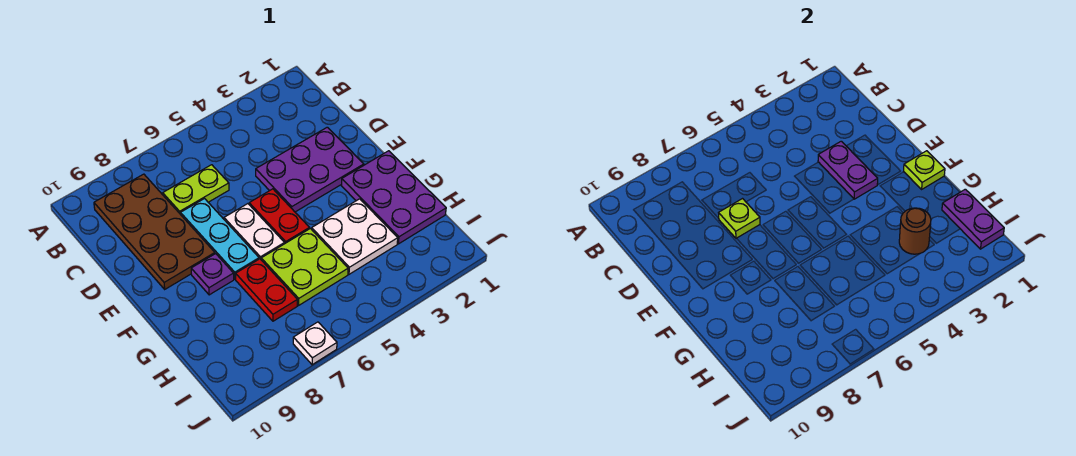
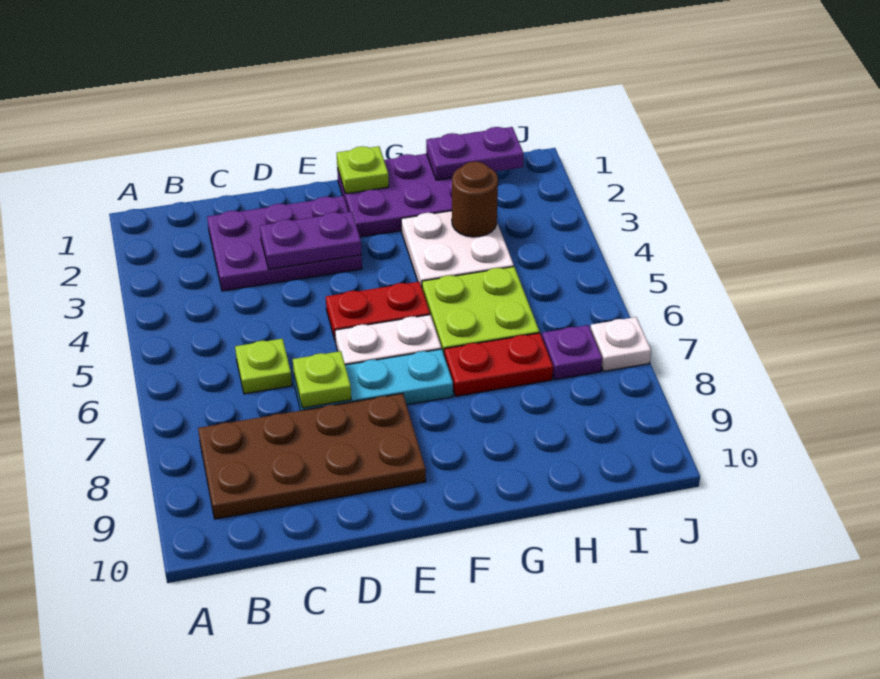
lime plate C6:C7 level 1 -> lime plate C6 level 1
purple plate D2:E4 level 1 -> purple plate C2:E3 level 1
purple plate F8 level 1 -> purple plate I7 level 1

